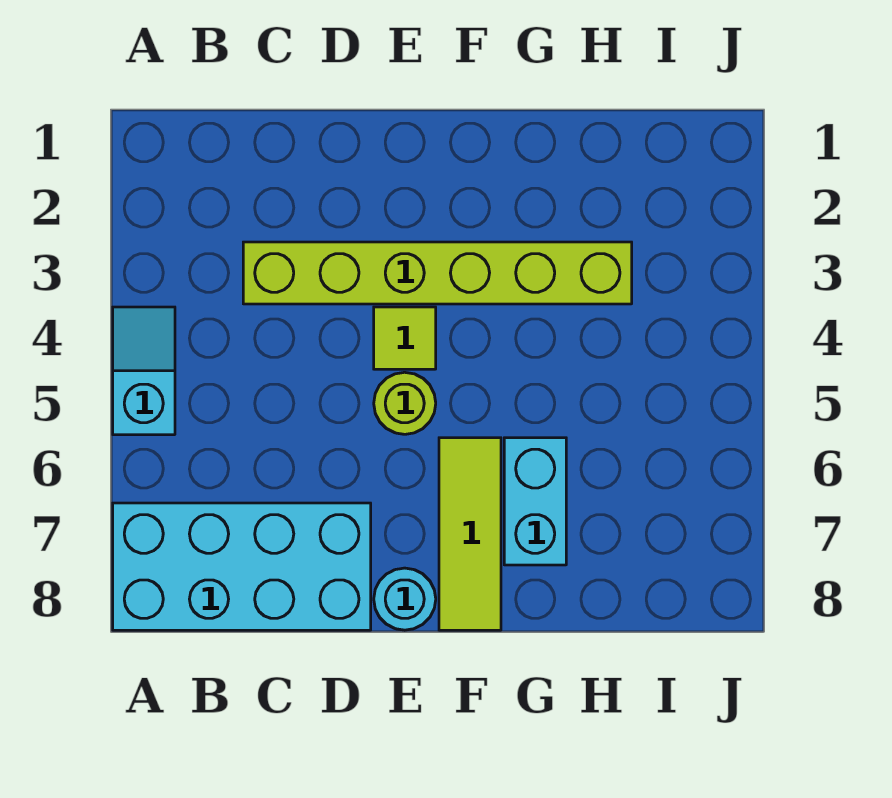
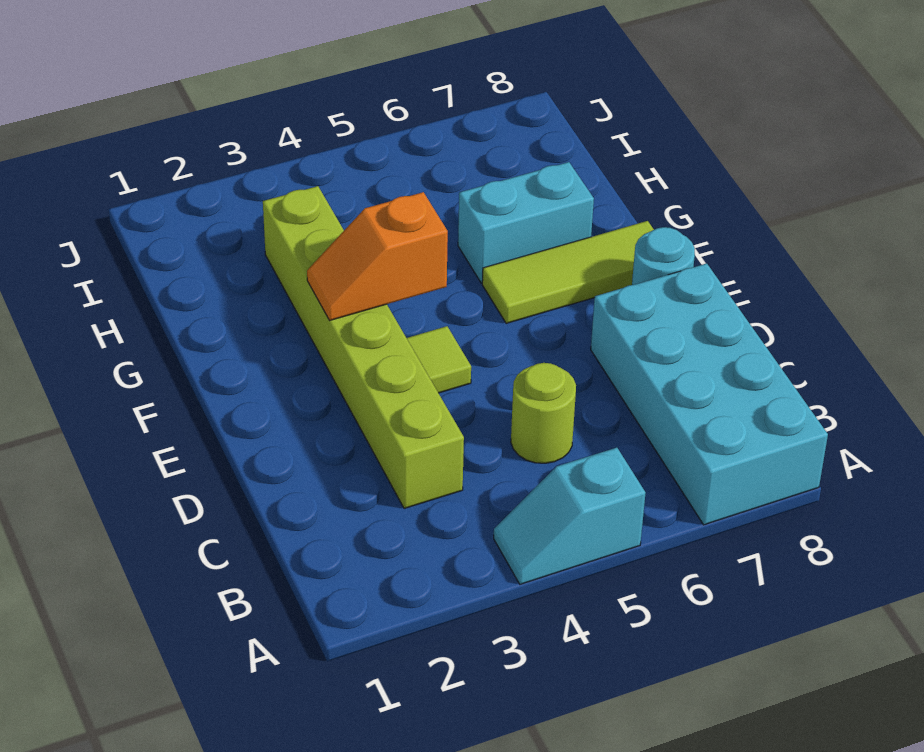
lime round brick E5 level 1 -> lime round brick C5 level 1
none -> orange slope F3:F4 level 2 top 4

